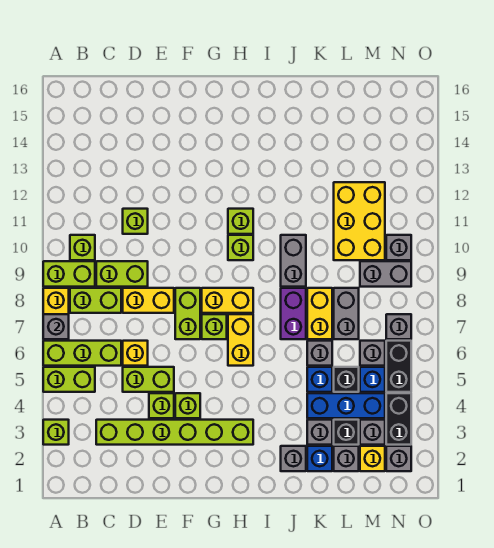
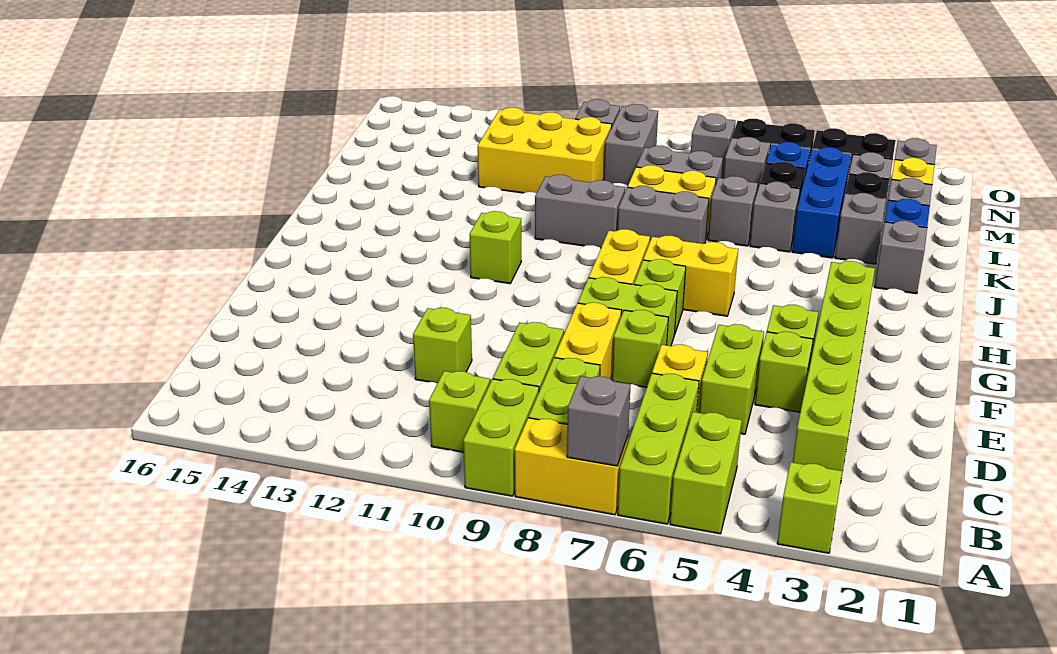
lime brick H10 level 1 -> lime brick E7 level 1
purple brick J7:J8 level 1 -> grey brick J7:J8 level 1
blue brick K5 level 1 -> grey brick K5 level 1

